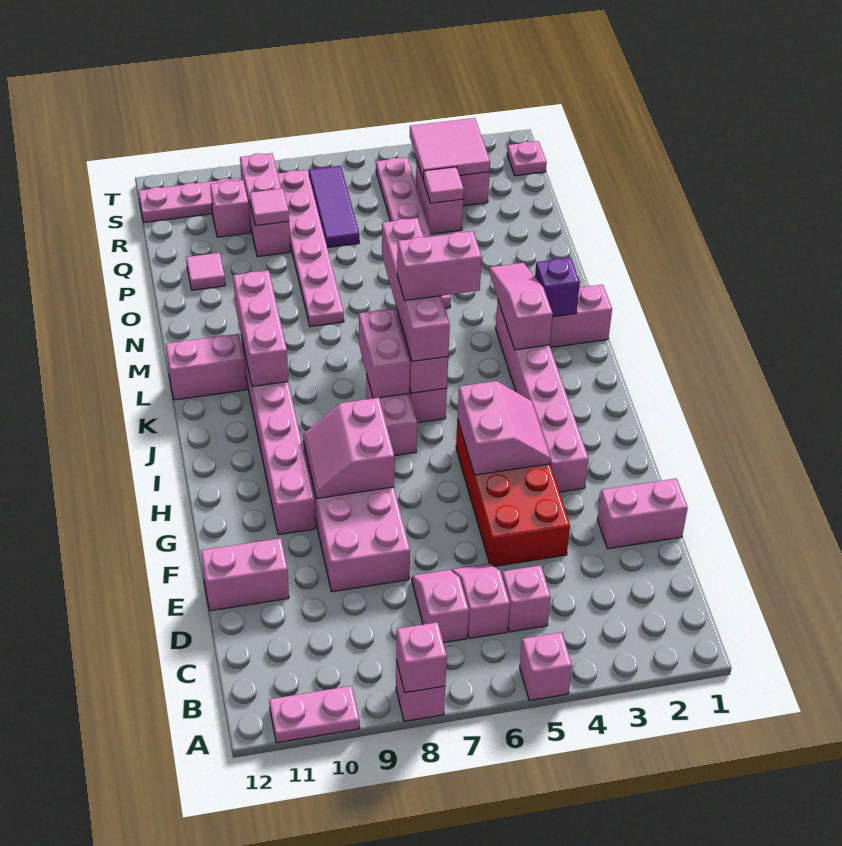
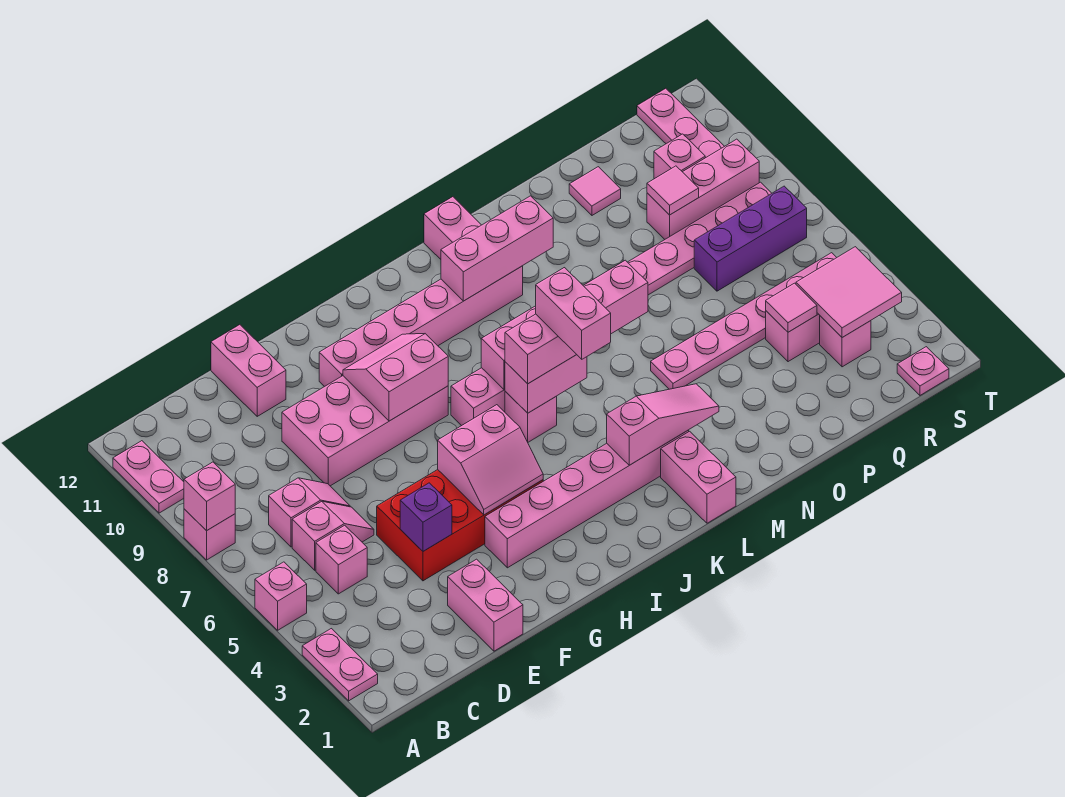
none -> pink plate A2:A3 level 1
purple brick L2 level 2 -> purple brick E4 level 2
purple tile Q7:S7 level 1 -> purple brick Q7:S7 level 1

